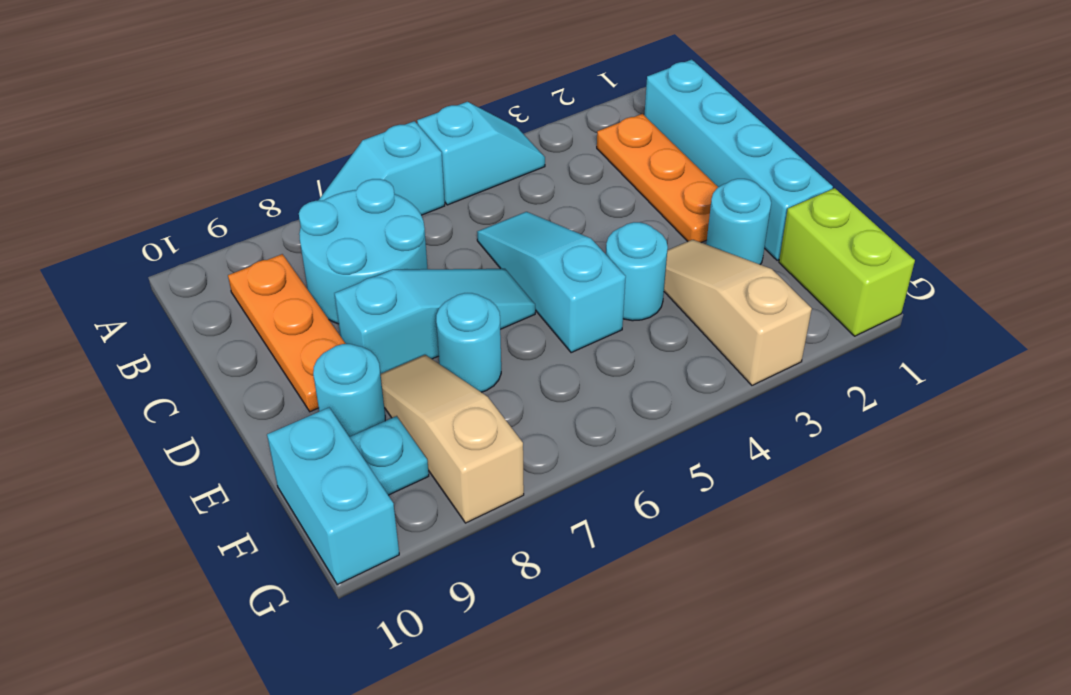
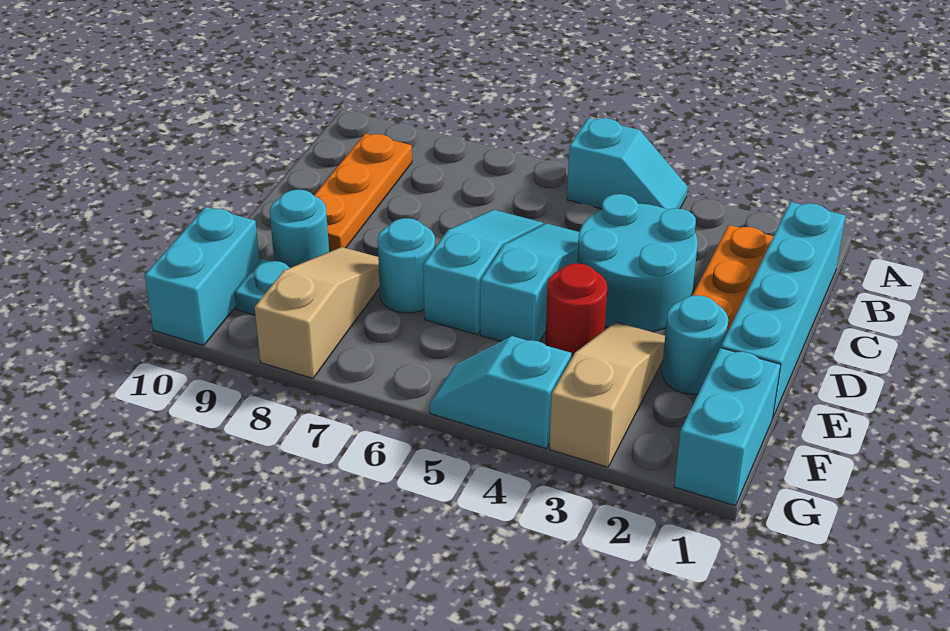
cyan slope A6:A7 level 1 top 6 -> cyan slope G4:G5 level 1 top 4
cyan round brick B7:C8 level 1 -> cyan round brick C3:D4 level 1
cyan slope D6:D8 level 1 top 8 -> cyan slope C6:E6 level 1 top E
cyan round brick E4 level 1 -> red round brick E4 level 1
lime brick F1:G1 level 1 -> cyan brick F1:G1 level 1

